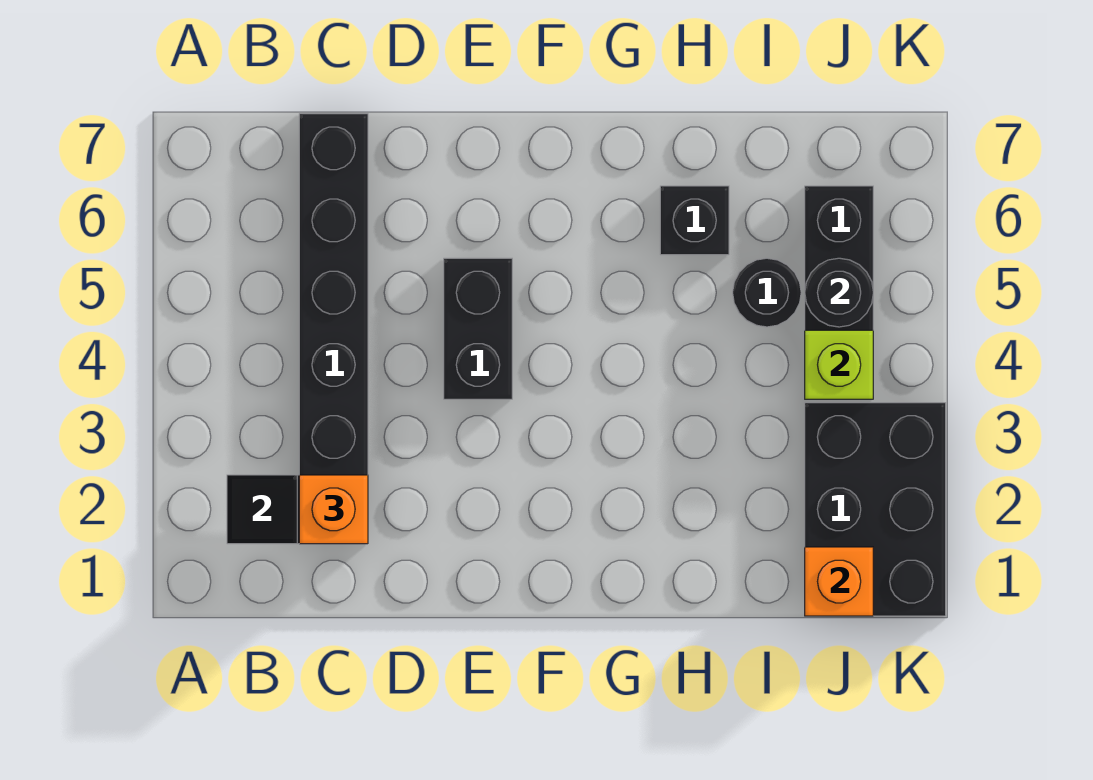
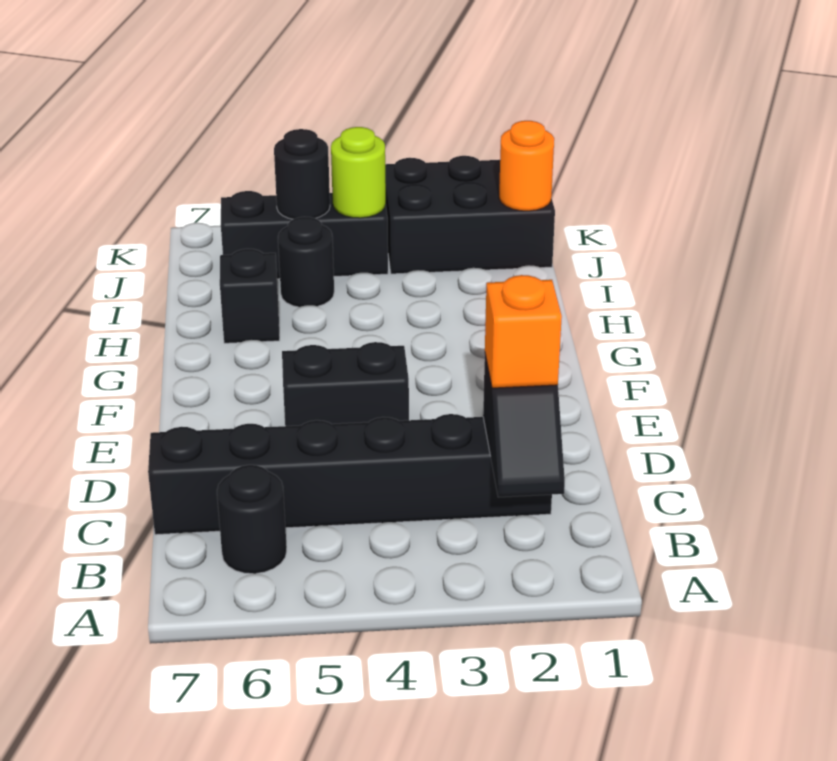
none -> black round brick B6 level 1
orange brick J1 level 2 -> orange round brick J1 level 2
lime brick J4 level 2 -> lime round brick J4 level 2

